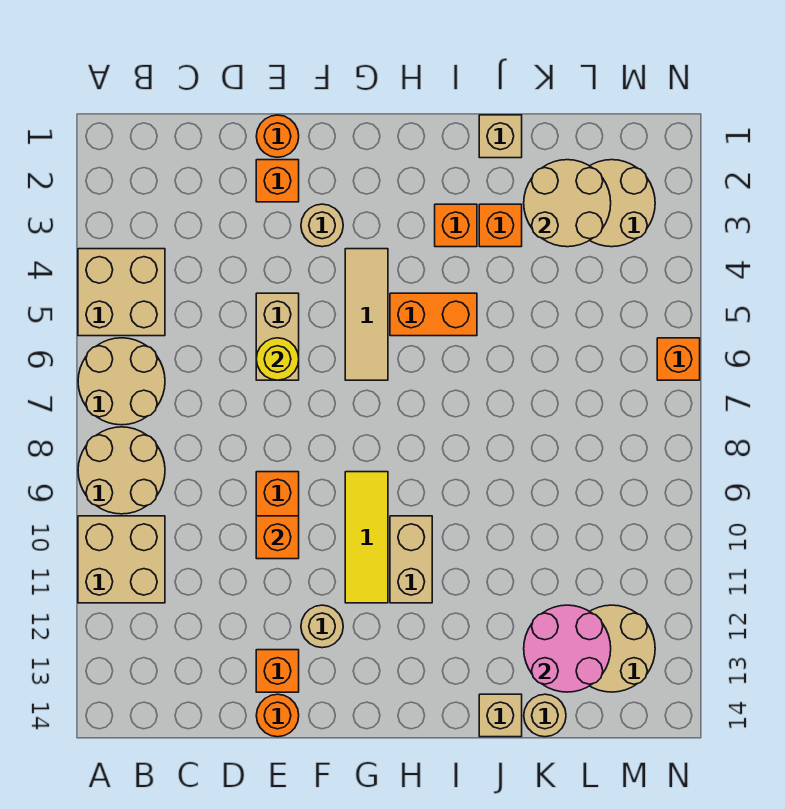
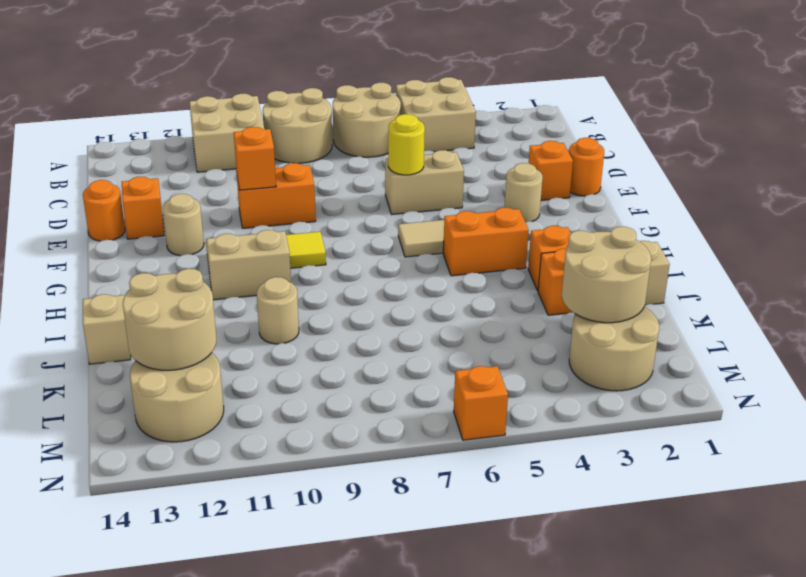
orange brick H5:I5 level 1 -> orange brick H4:H5 level 1
pink round brick K12:L13 level 2 -> tan round brick K12:L13 level 2
tan round brick K14 level 1 -> tan round brick J10 level 1

